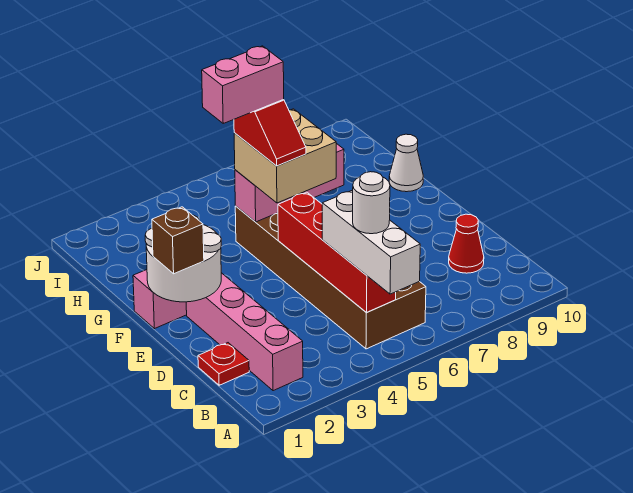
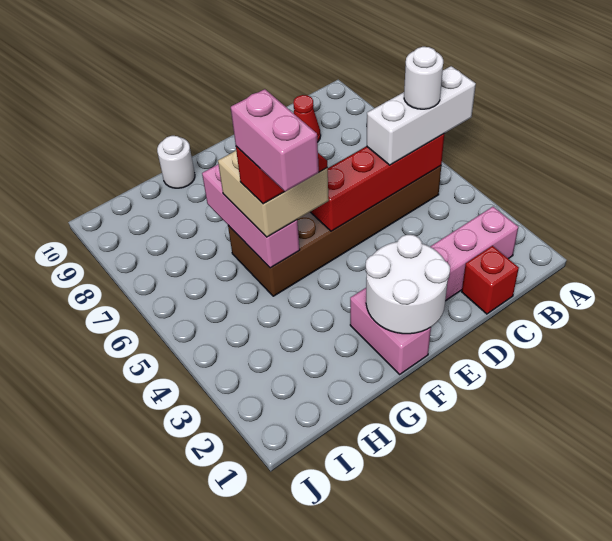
red plate C1 level 1 -> red brick C1 level 1
brown brick E1 level 3 -> none
white cone G10 level 1 -> white round brick G10 level 1

